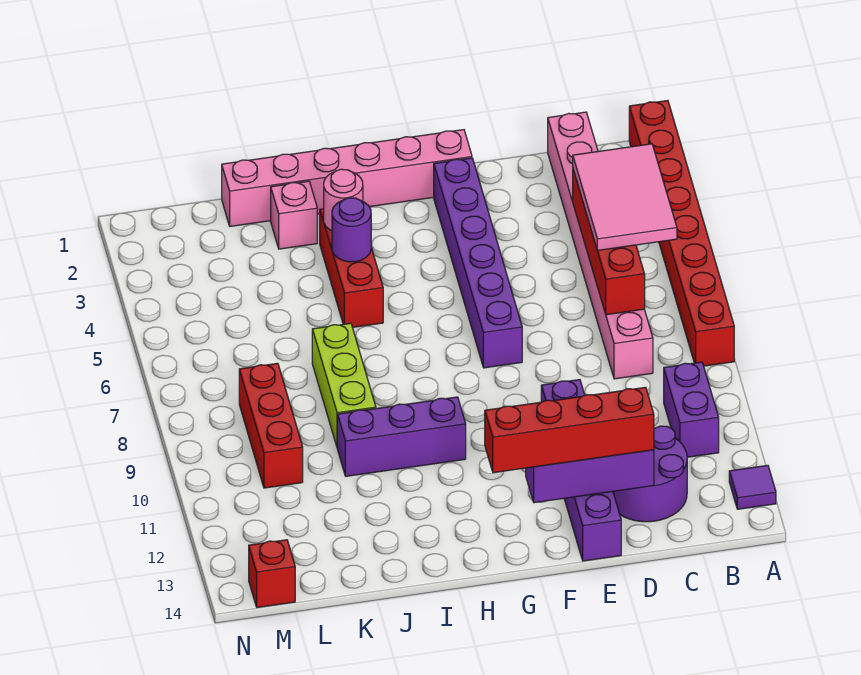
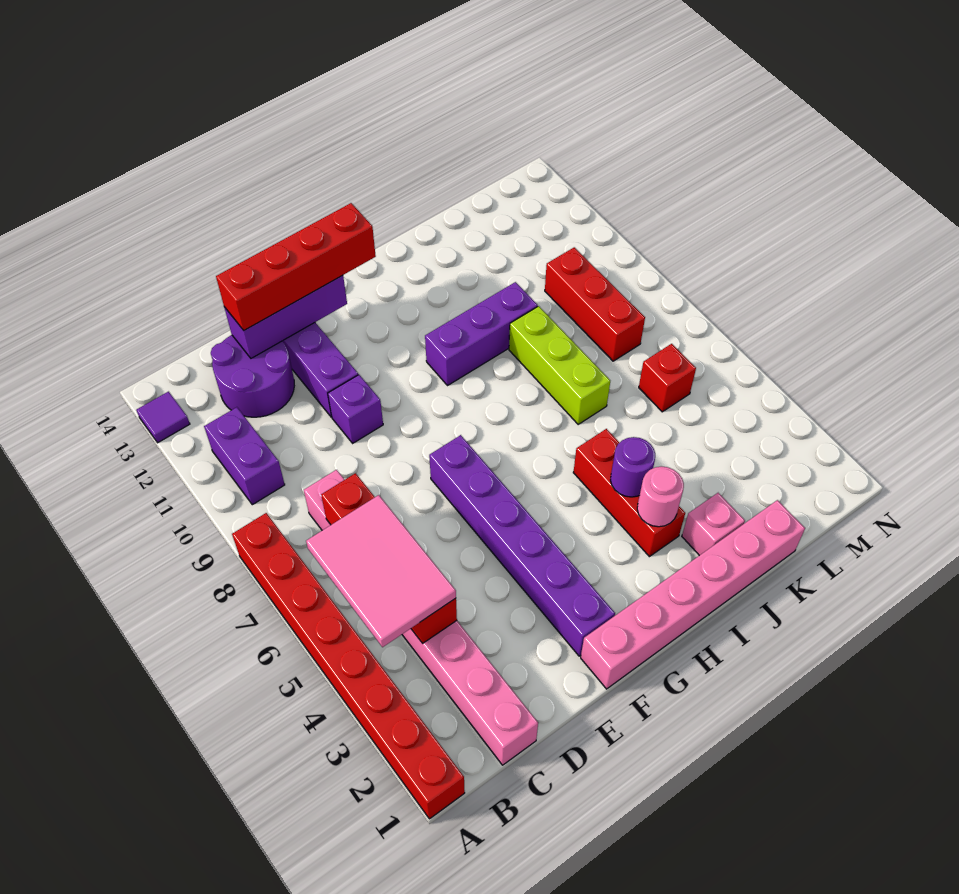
red brick M14 level 1 -> red brick L6 level 1

